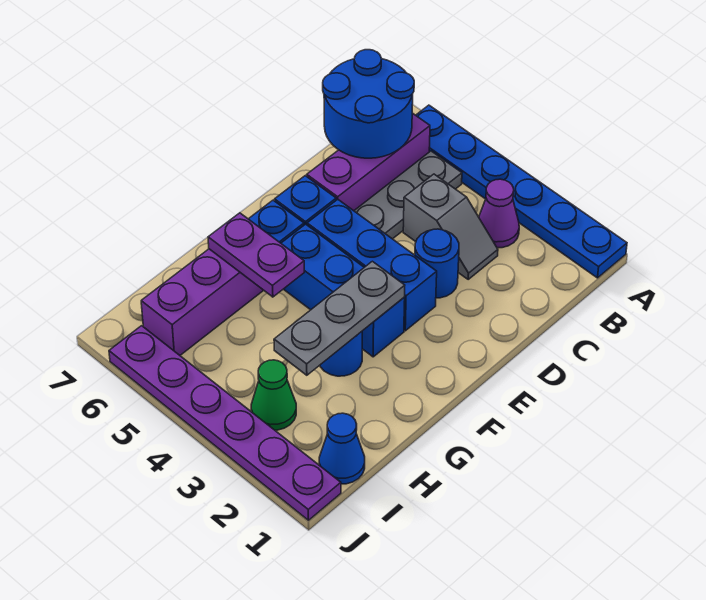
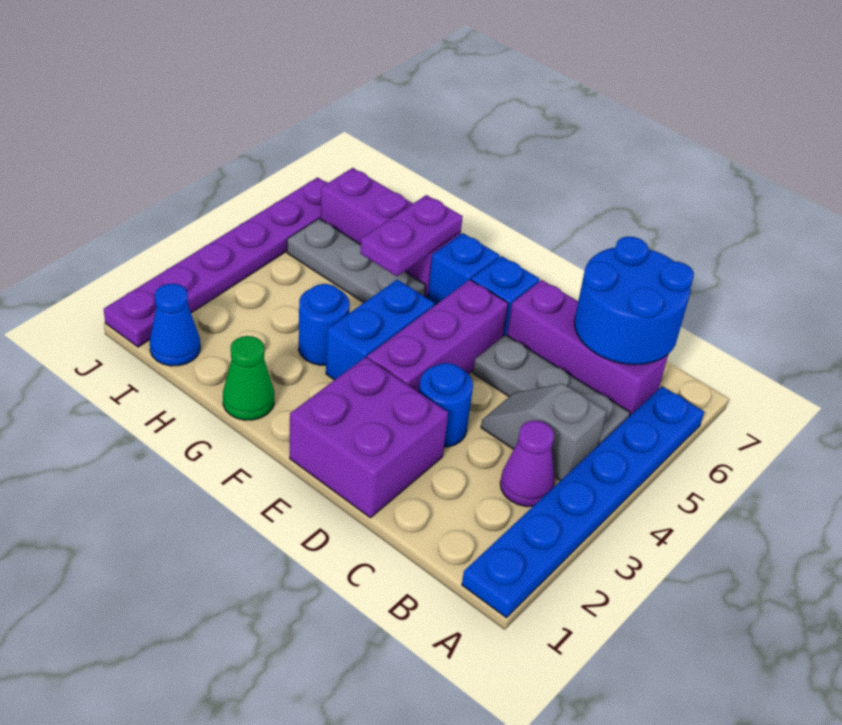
grey slope C3:C4 level 1 top 4 -> grey slope B4:C4 level 1 top B
none -> purple brick D1:E2 level 1
blue brick E3:E5 level 1 -> purple brick E3:E5 level 1
blue brick F3:F5 level 1 -> blue brick F3:F4 level 1
grey plate F3:H3 level 2 -> grey plate G5:I5 level 1
green cone I3 level 1 -> green cone G1 level 1

